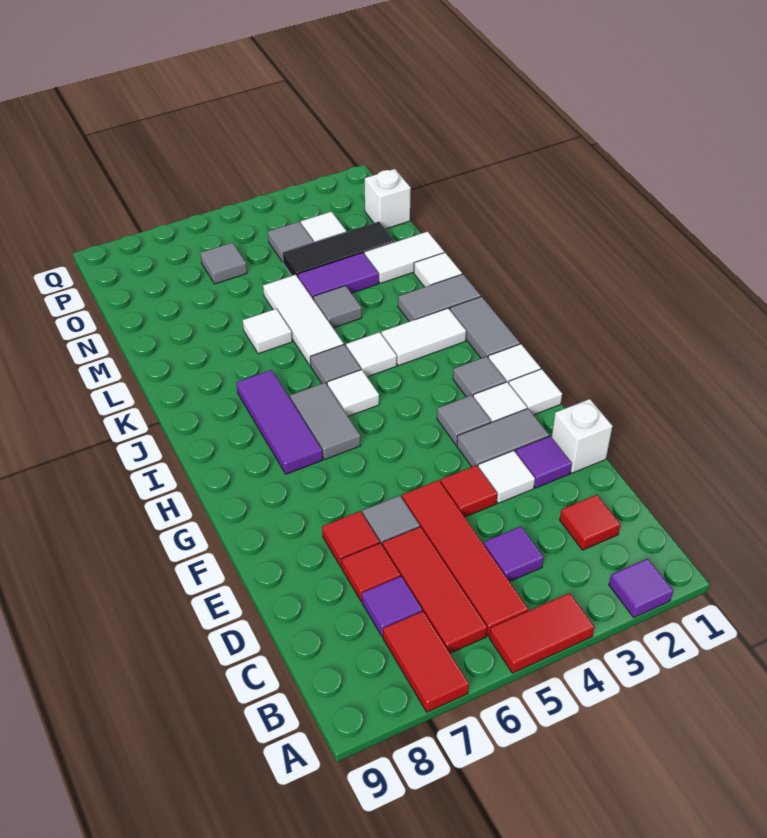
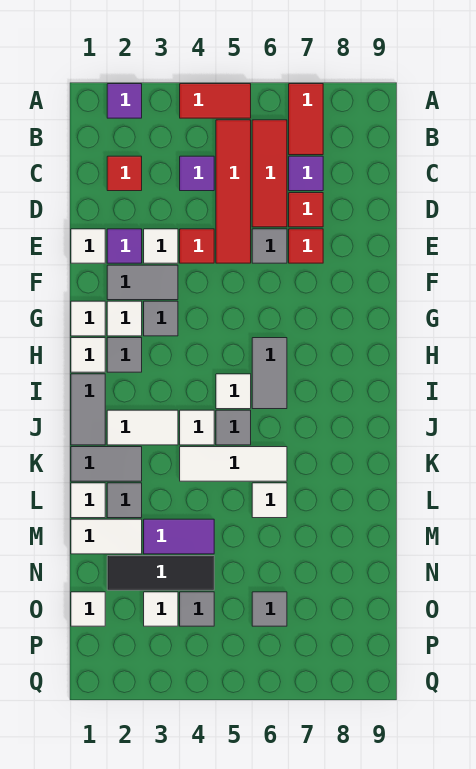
white brick E1 level 1 -> white tile E1 level 1
purple tile H7:J7 level 1 -> none
white tile K5:M5 level 1 -> white tile K4:K6 level 1
grey tile L4 level 1 -> grey tile L2 level 1
white brick O1 level 1 -> white tile O1 level 1

